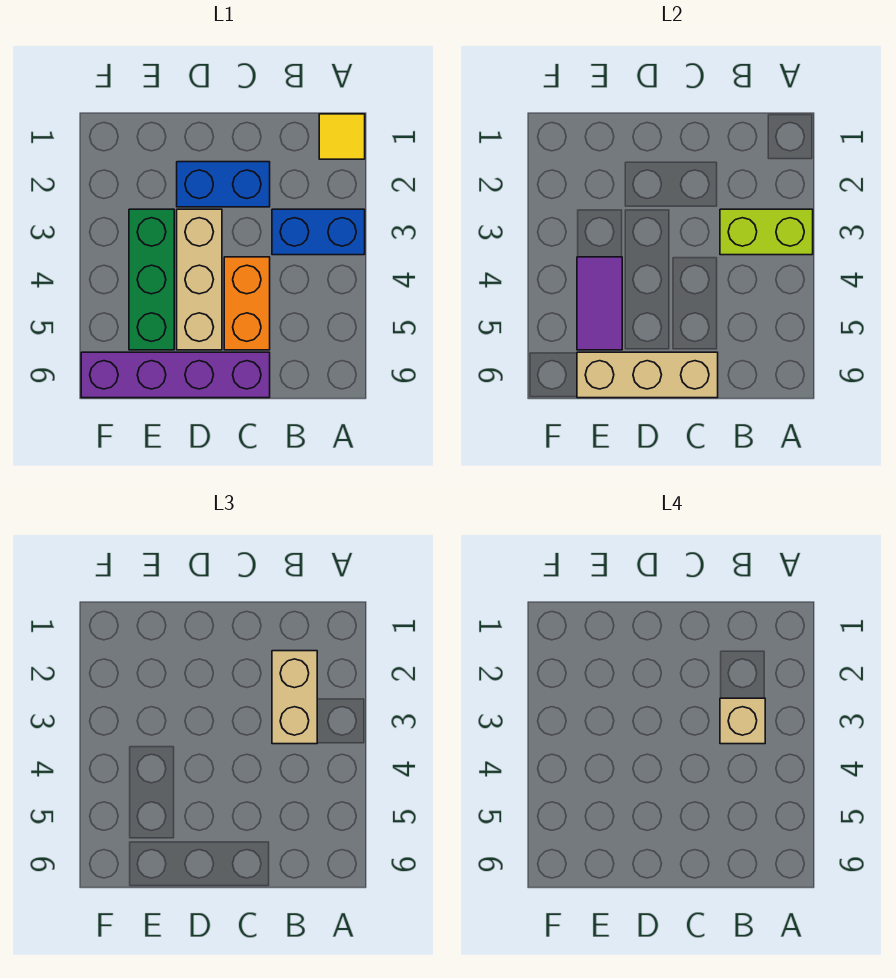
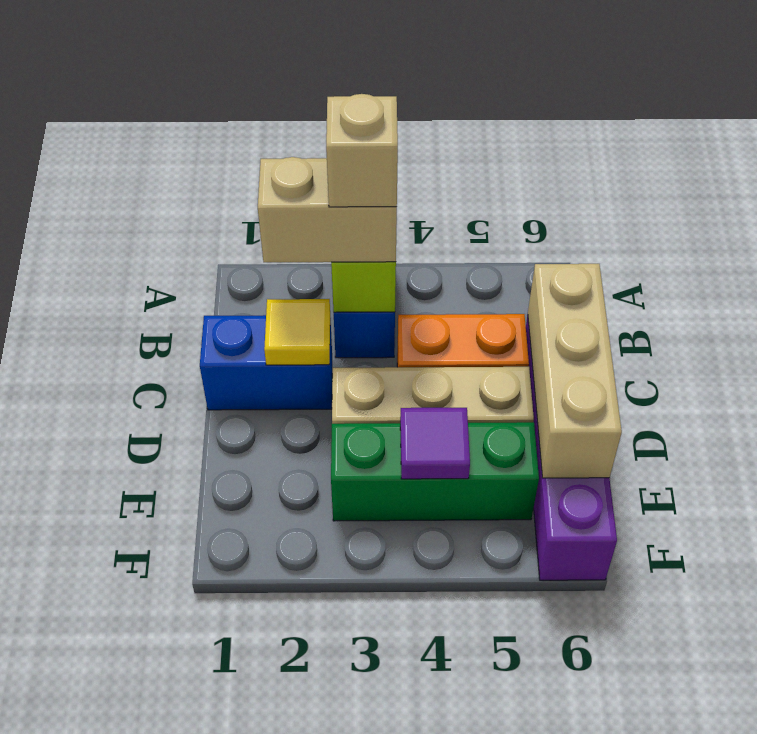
yellow tile A1 level 1 -> yellow tile C2 level 2
blue brick C2:D2 level 1 -> blue brick C1:C2 level 1
purple tile E4:E5 level 2 -> purple tile E4 level 2

